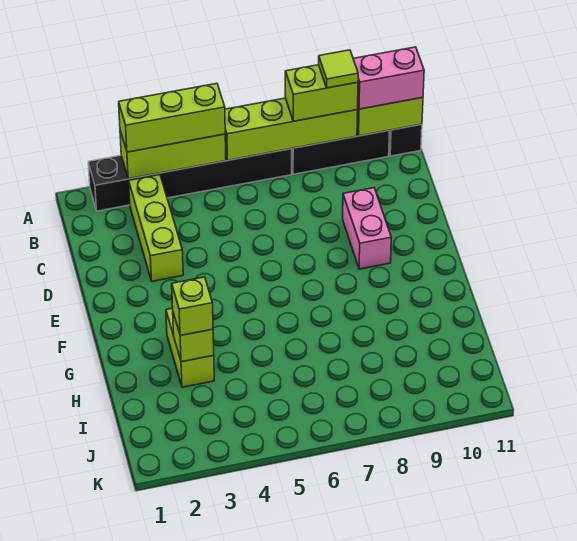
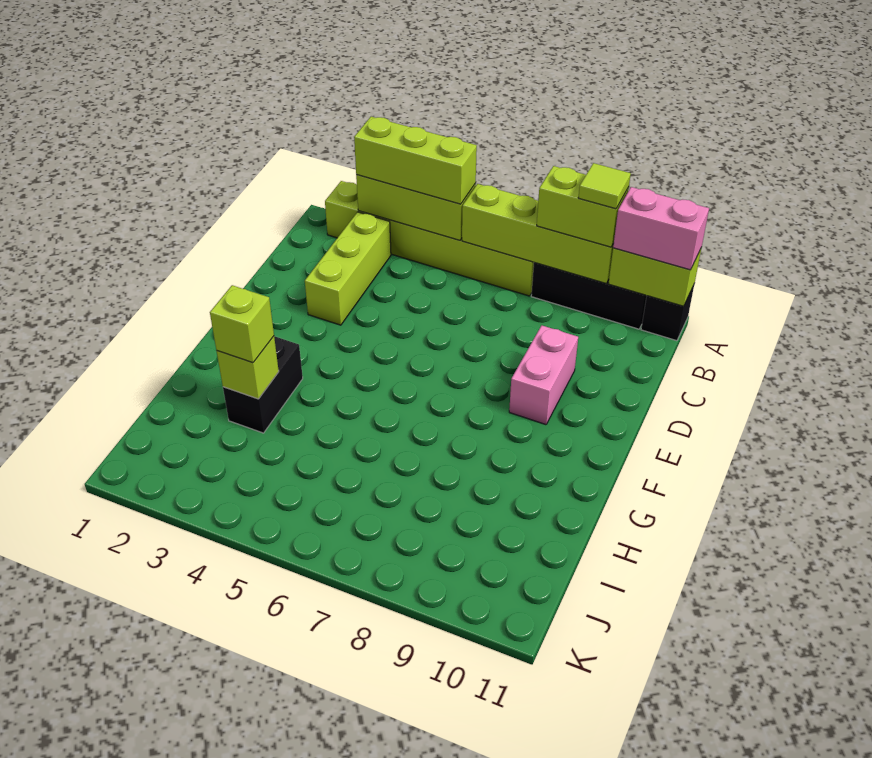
black brick A2:A7 level 1 -> lime brick A2:A7 level 1
lime brick G3:H3 level 1 -> black brick G3:H3 level 1

